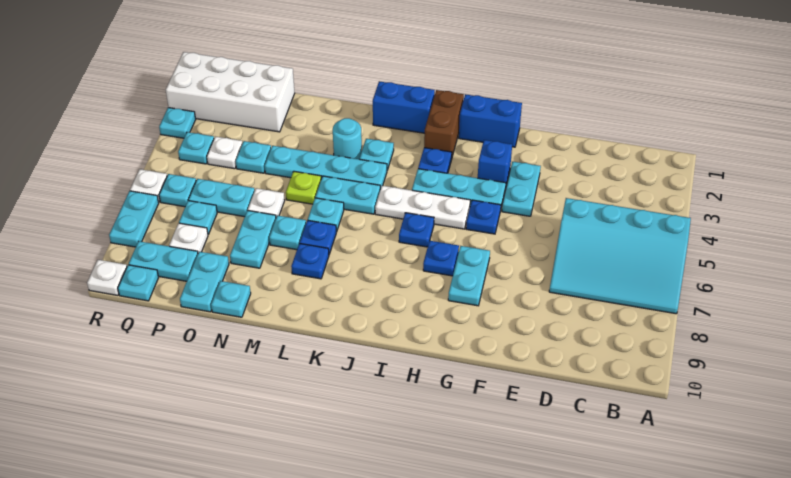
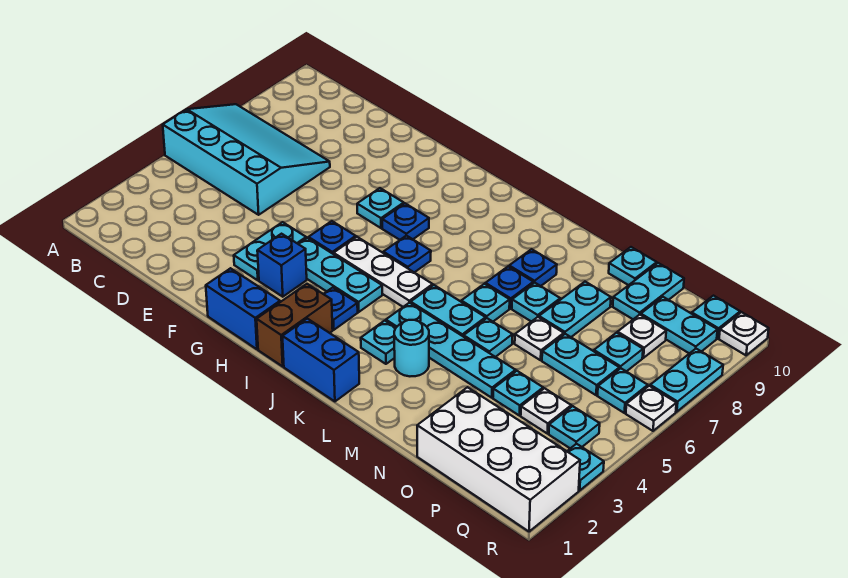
cyan plate G7:G8 level 1 -> cyan plate G7 level 1
lime plate M5 level 1 -> cyan plate M5 level 1

